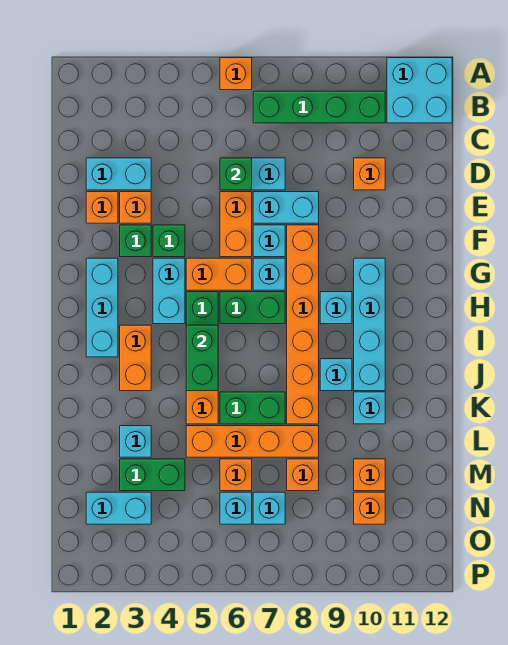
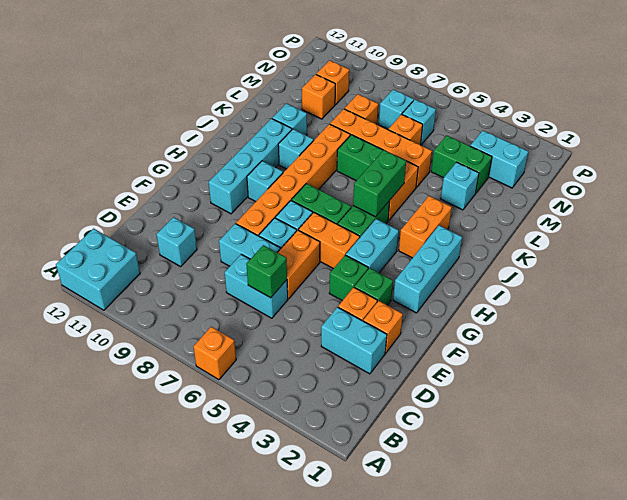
green brick B7:B10 level 1 -> none
orange brick D10 level 1 -> cyan brick D10 level 1

